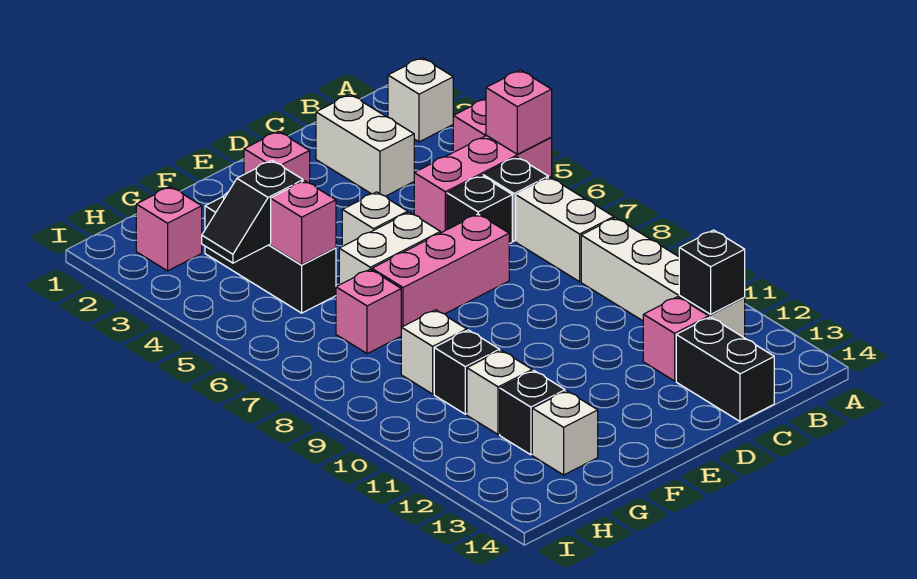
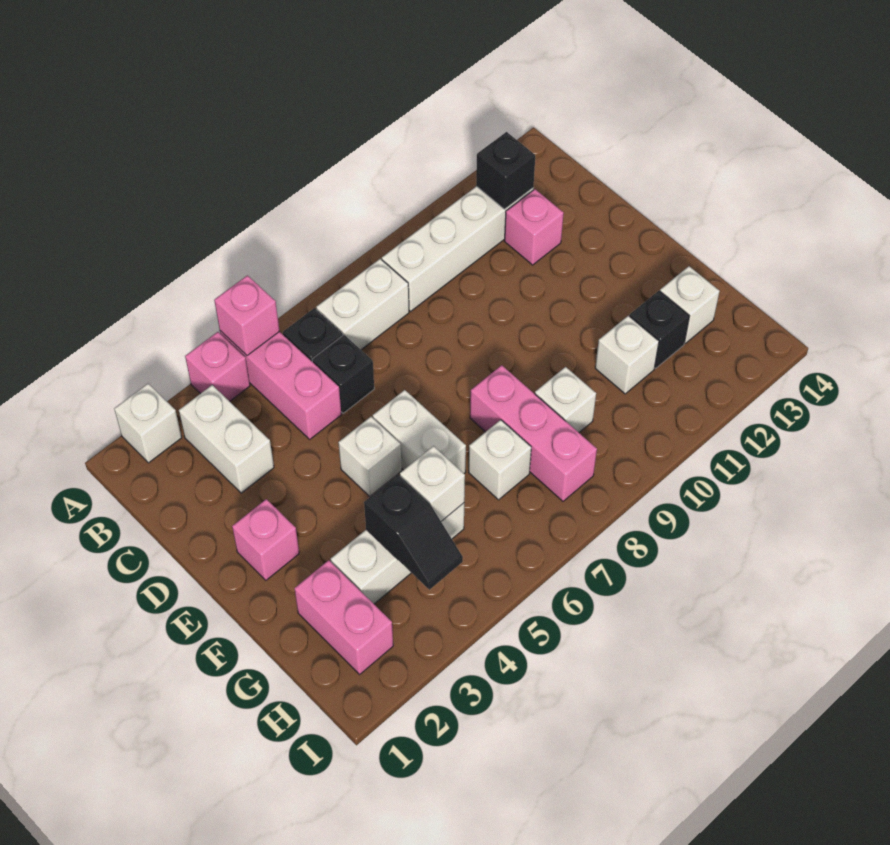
white brick C2:C3 level 1 -> white brick B3:C3 level 1
black brick C13:C14 level 1 -> none
pink brick D7:F7 level 1 -> pink brick F8:H8 level 1
black brick G3:G5 level 1 -> white brick G3:G5 level 1
pink brick G5 level 2 -> white brick G5 level 2
pink brick G7 level 1 -> white brick G7 level 1
black brick G10 level 1 -> none
pink brick H2 level 1 -> pink brick G2:H2 level 1

